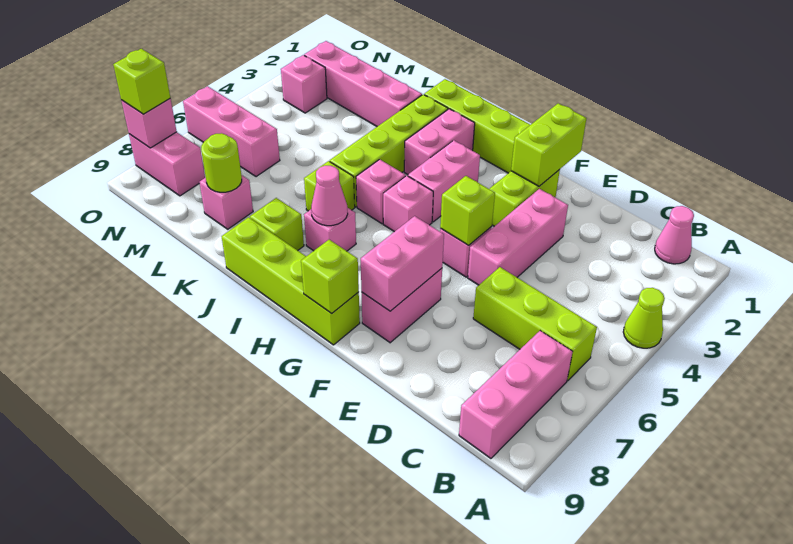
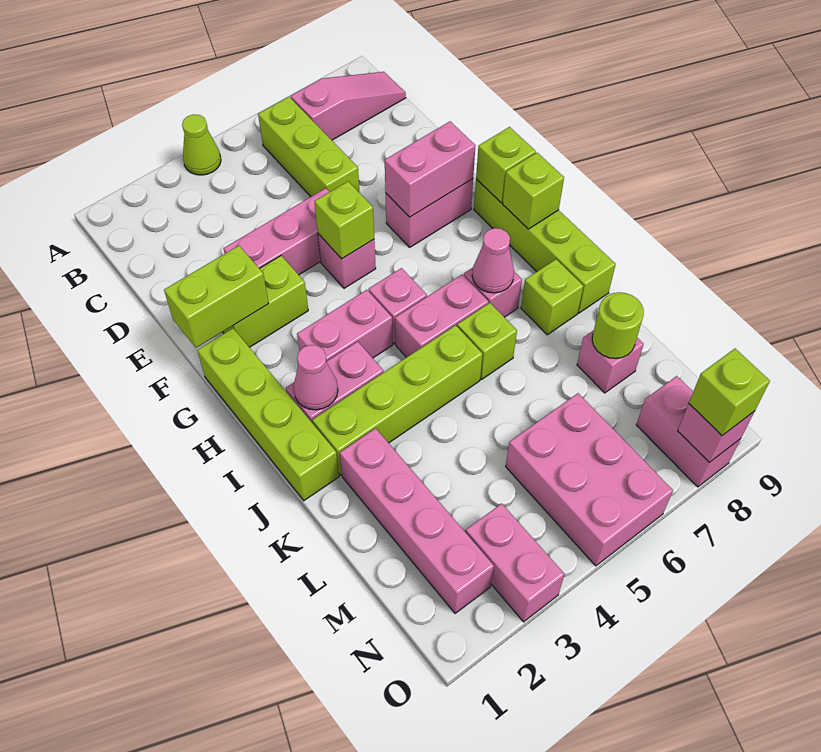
pink cone B1 level 1 -> pink cone I2 level 2
pink brick B7:B9 level 1 -> pink slope B7:B9 level 1 top 7
none -> lime brick H9 level 2
pink brick I5 level 1 -> pink brick I5:I6 level 1
pink brick M6:O6 level 1 -> pink brick M5:O6 level 1
pink brick N3 level 1 -> pink brick N3:O3 level 1

